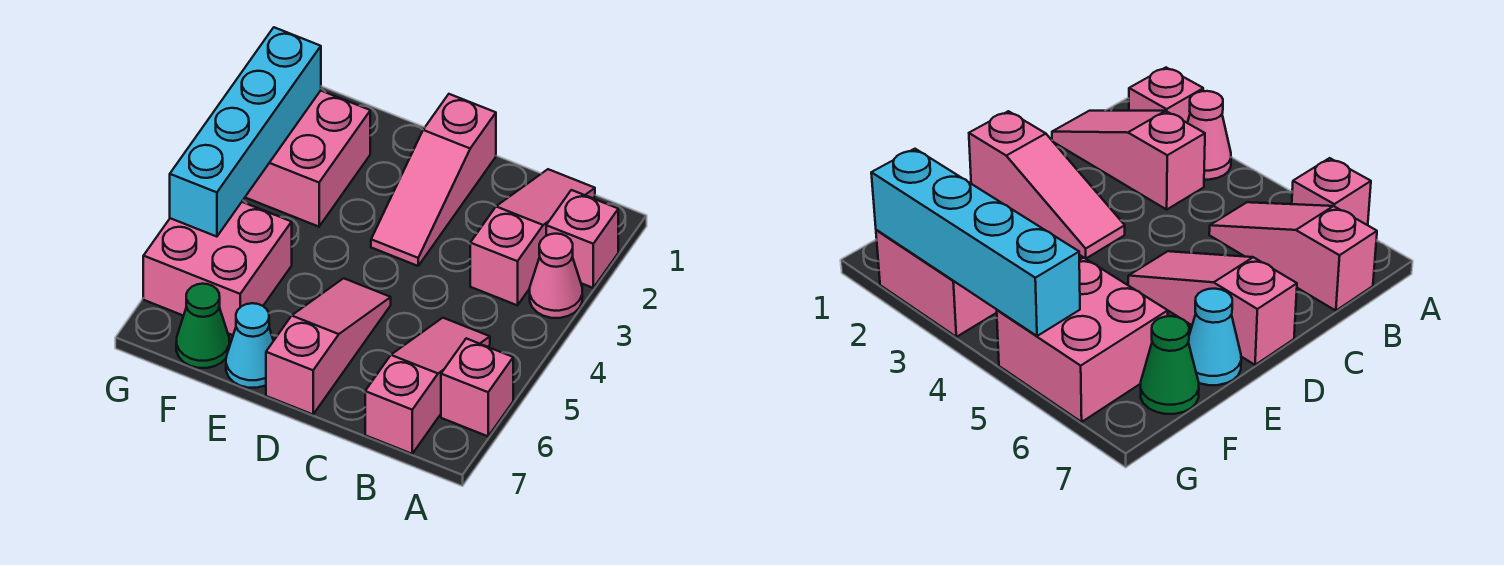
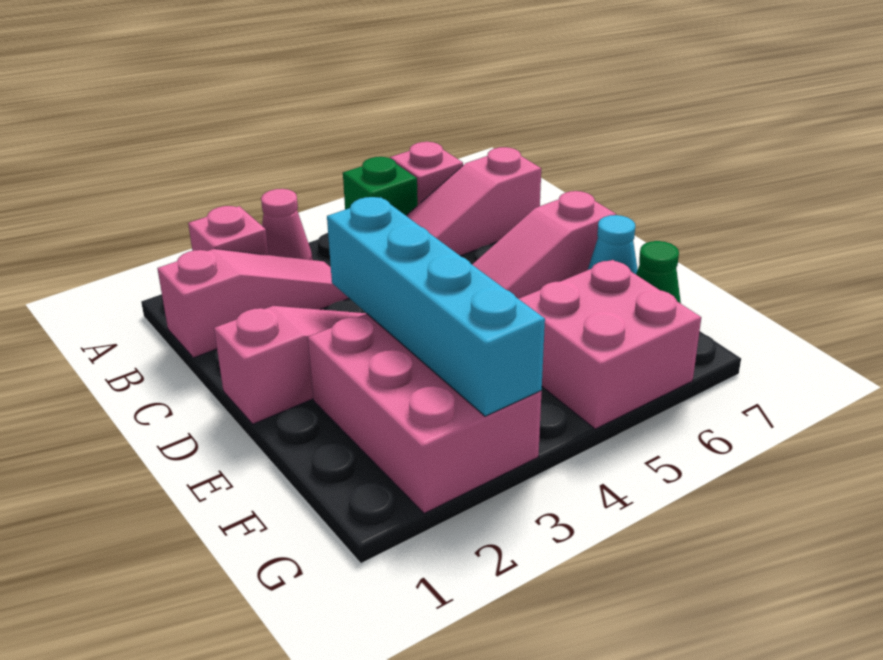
none -> green brick A5 level 1
pink slope B1:B3 level 1 top 3 -> pink slope B1:B3 level 1 top 1
pink brick F2:G3 level 1 -> pink brick E2:G3 level 1
cyan brick G2:G5 level 2 -> cyan brick D3:G3 level 2

